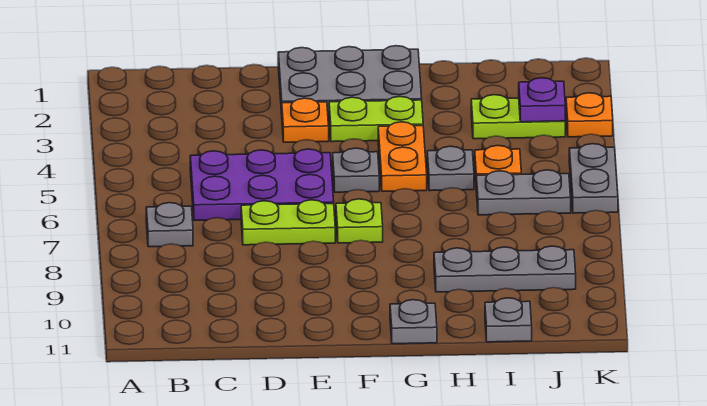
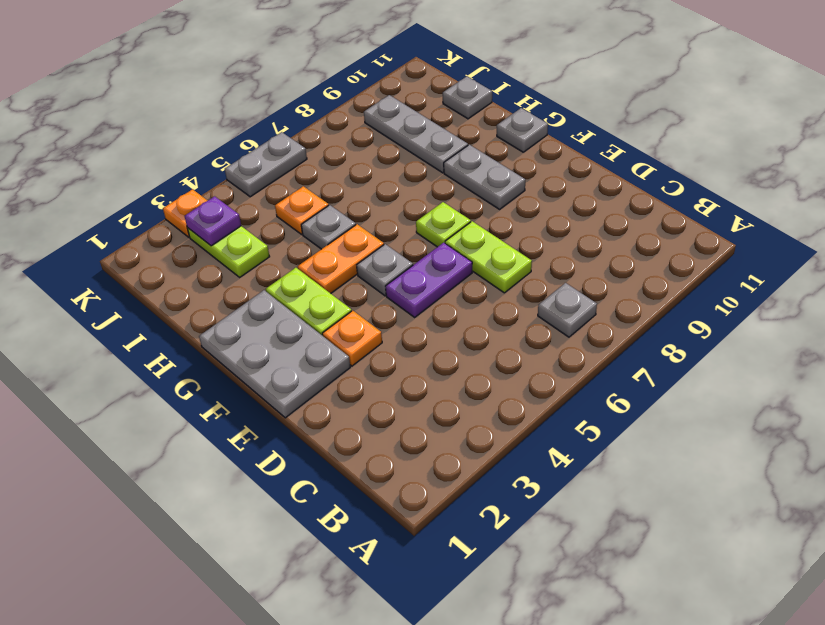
purple plate C5:E6 level 1 -> purple plate E5:E6 level 1
grey plate I6:J6 level 1 -> grey plate F9:G9 level 1

